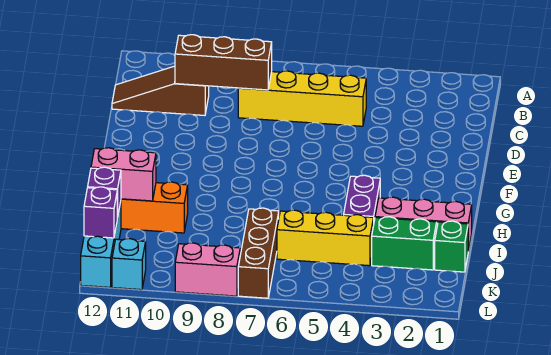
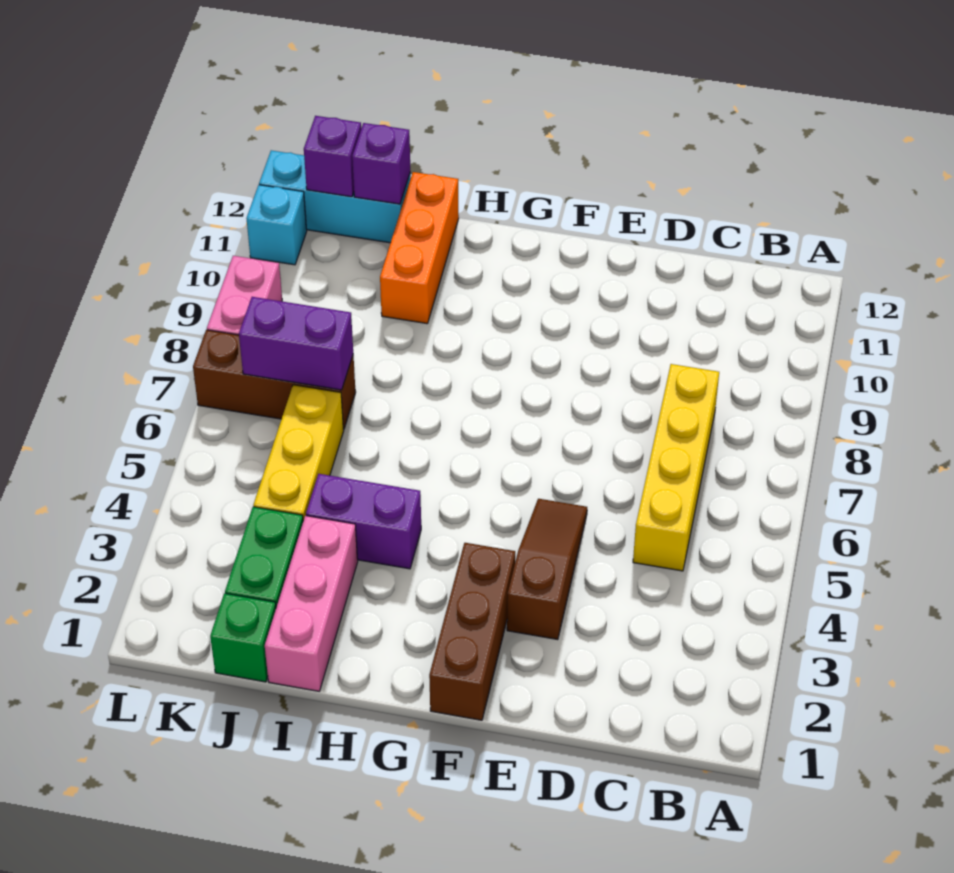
brown brick C8:C10 level 2 -> brown brick F1:F3 level 1
brown slope C10:C12 level 1 top 10 -> brown slope E3:E5 level 1 top 3
pink brick I11:I12 level 2 -> none
none -> purple brick J7:K7 level 2

